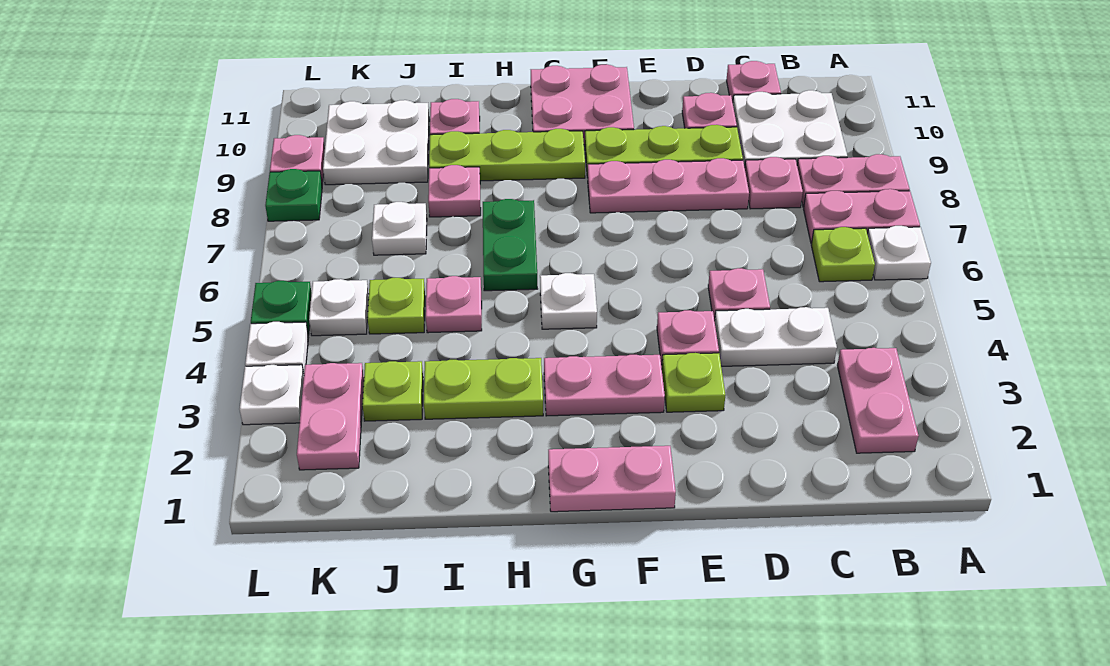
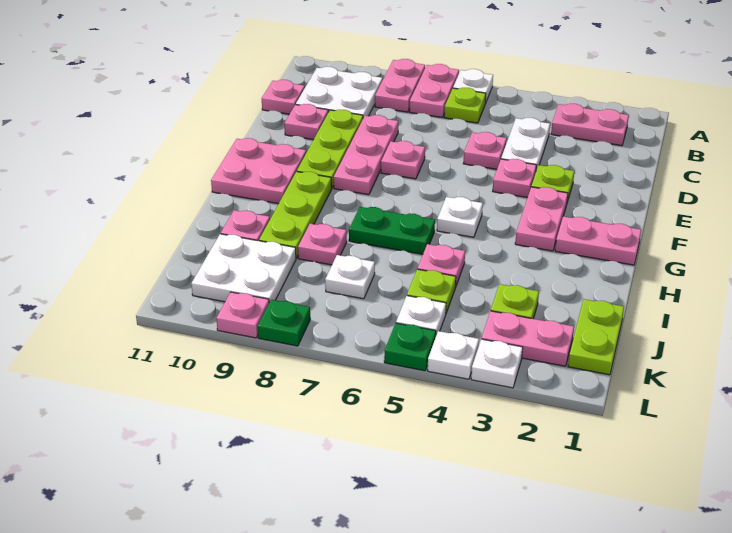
pink plate C8 level 1 -> pink plate E7 level 1
pink plate F1:G1 level 1 -> pink plate G1:G2 level 1
lime plate H3:I3 level 1 -> lime plate J1:K1 level 1

